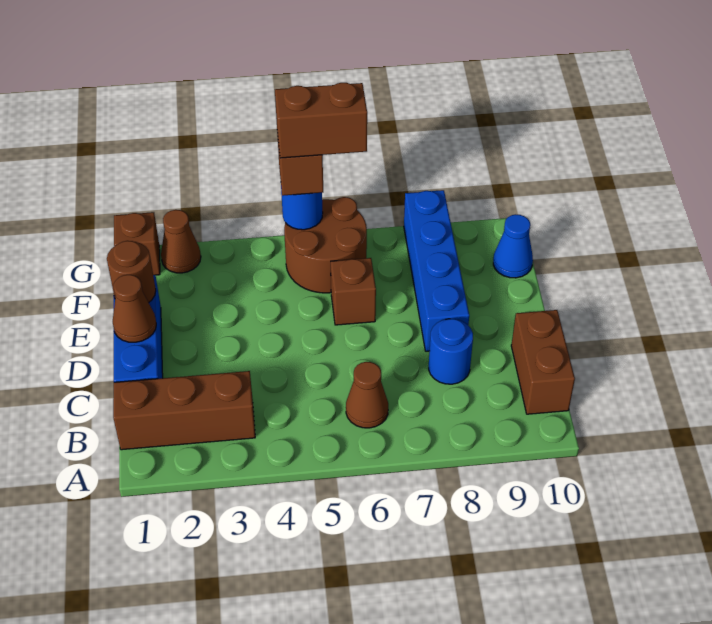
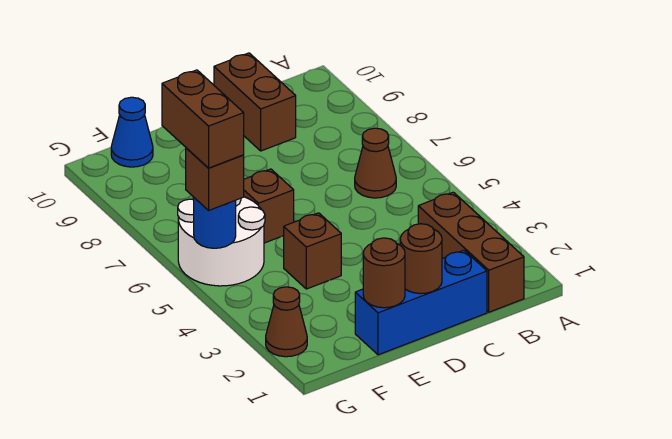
brown brick B10:C10 level 1 -> brown brick C9:C10 level 1
blue round brick C8 level 1 -> none
brown cone D1 level 2 -> brown round brick D1 level 2
blue brick D8:G8 level 1 -> none
brown round brick F5:G6 level 1 -> white round brick F5:G6 level 1
brown brick G1 level 1 -> brown brick E4 level 1

